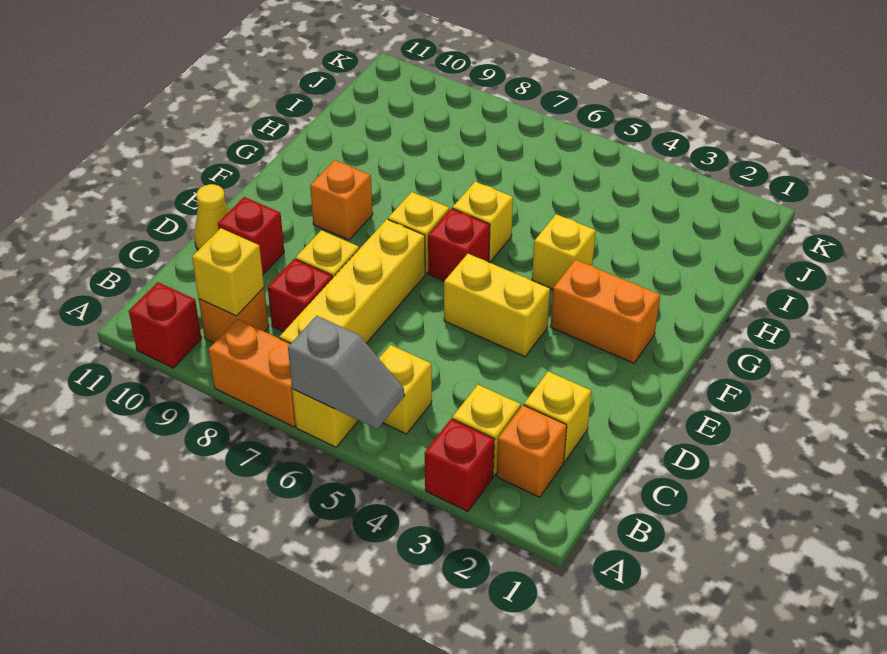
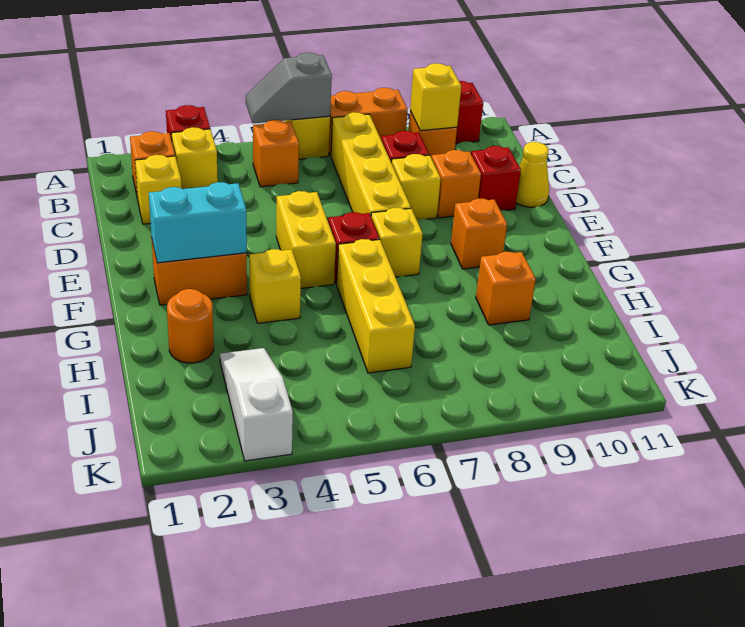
yellow brick B5 level 1 -> orange brick B5 level 1
none -> orange brick D9 level 1
yellow brick E4:E5 level 1 -> yellow brick E5:F5 level 1
none -> cyan brick F2:F3 level 2
yellow brick G6 level 1 -> yellow brick G6:I6 level 1
none -> orange round brick H2 level 1
none -> orange brick H9 level 1
none -> white slope I3:K3 level 1 top K

